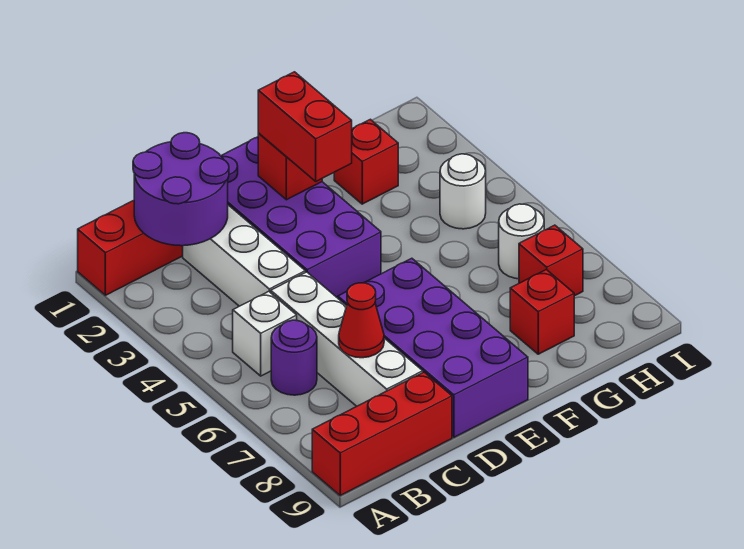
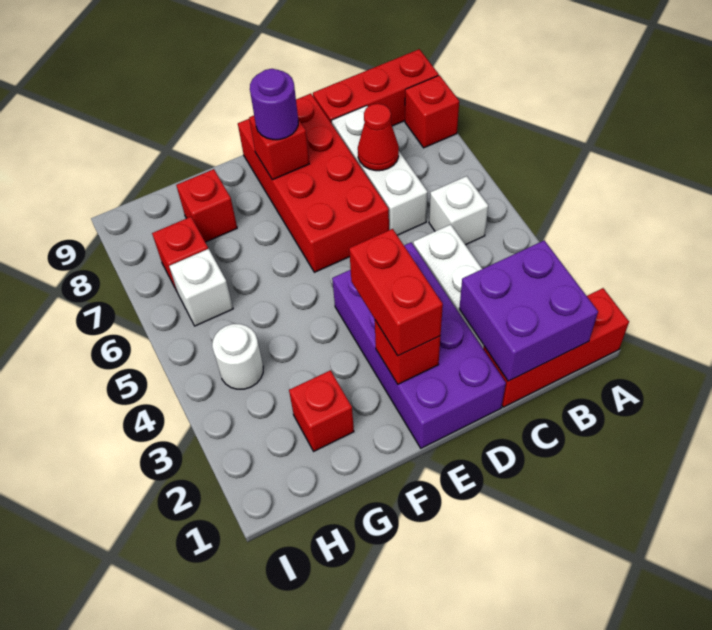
none -> red brick A8 level 1
purple round brick B1:C2 level 2 -> purple brick B1:C2 level 2
purple round brick B6 level 1 -> purple round brick E8 level 3
white brick C5:C8 level 1 -> white brick C6:C8 level 1
purple brick D6:E9 level 1 -> red brick D6:E9 level 1
none -> red brick E8 level 2
white round brick H6 level 1 -> white brick H6 level 1

